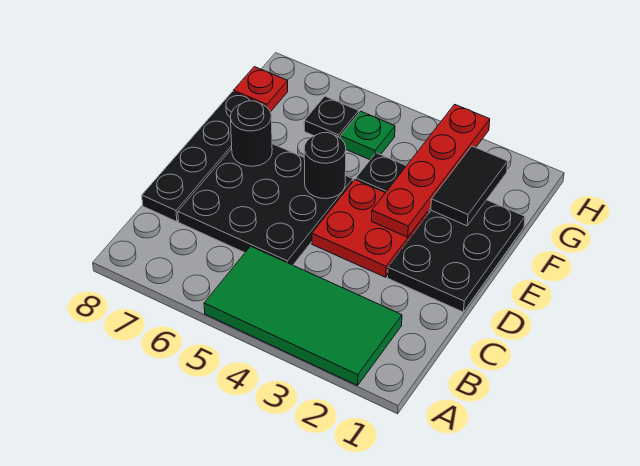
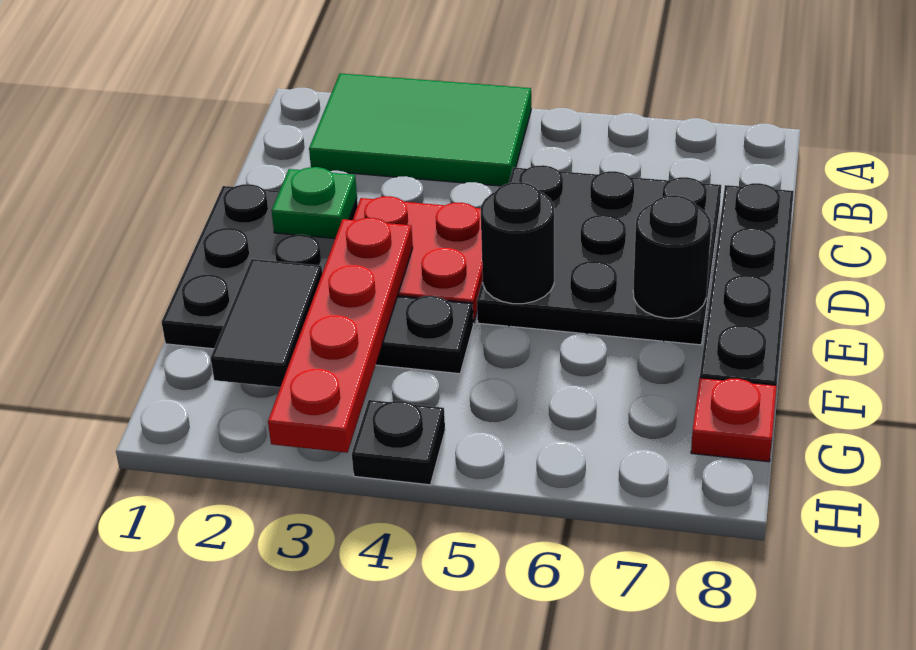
green tile A2:B5 level 1 -> green tile A2:B4 level 1
green plate G5 level 1 -> green plate D2 level 2
black plate G6 level 1 -> black plate H4 level 1

